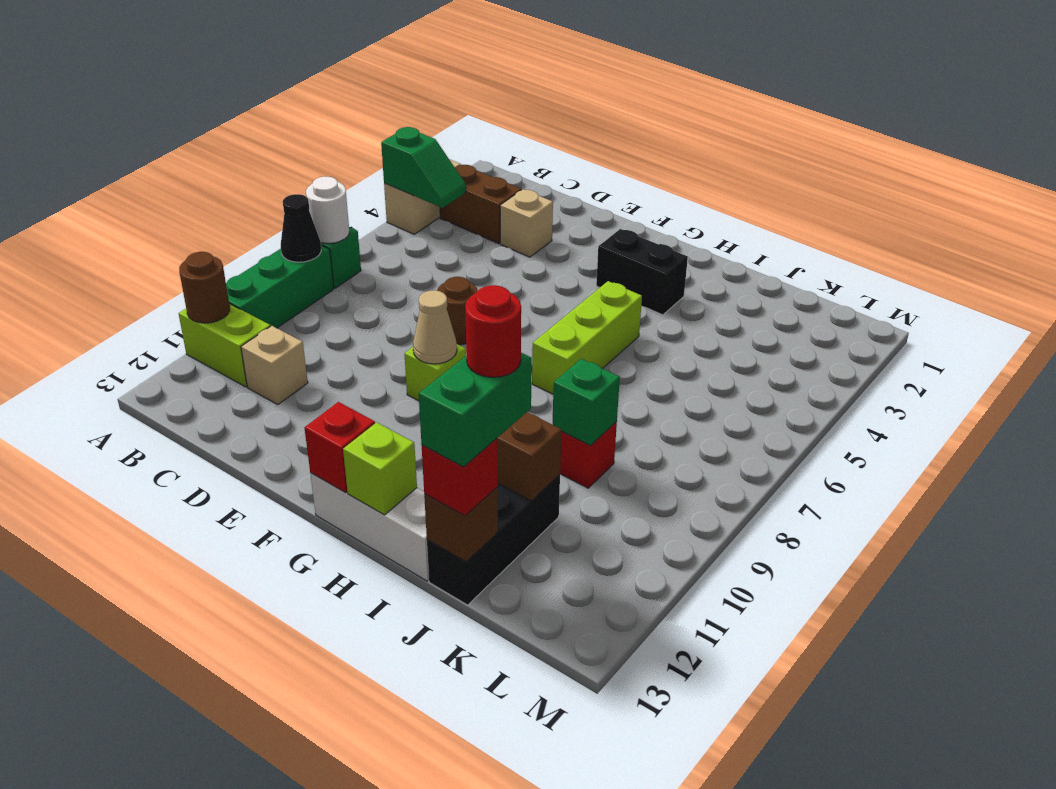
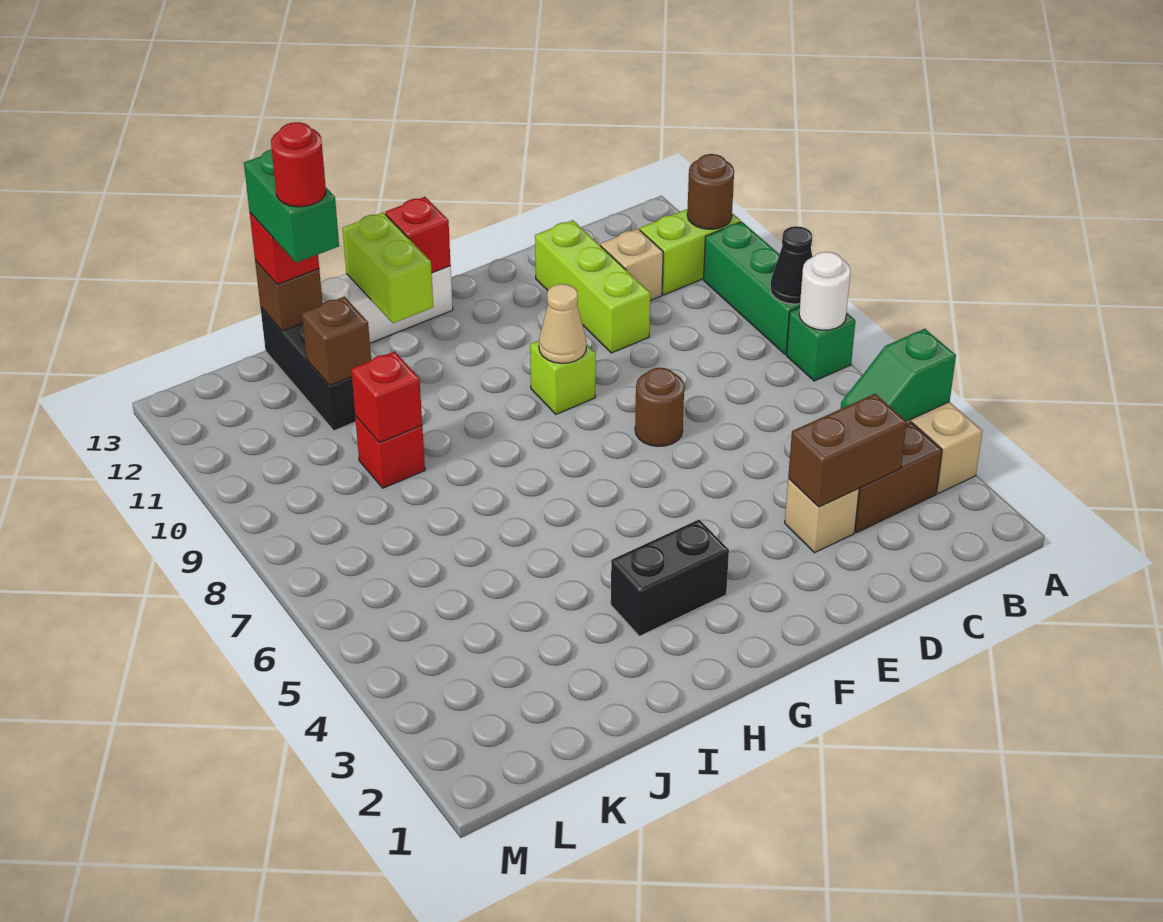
none -> brown brick C3:D3 level 2
lime brick H5:H7 level 1 -> lime brick D10:D12 level 1
lime brick H13 level 2 -> lime brick H12:H13 level 2
green brick J9 level 2 -> red brick J9 level 2

